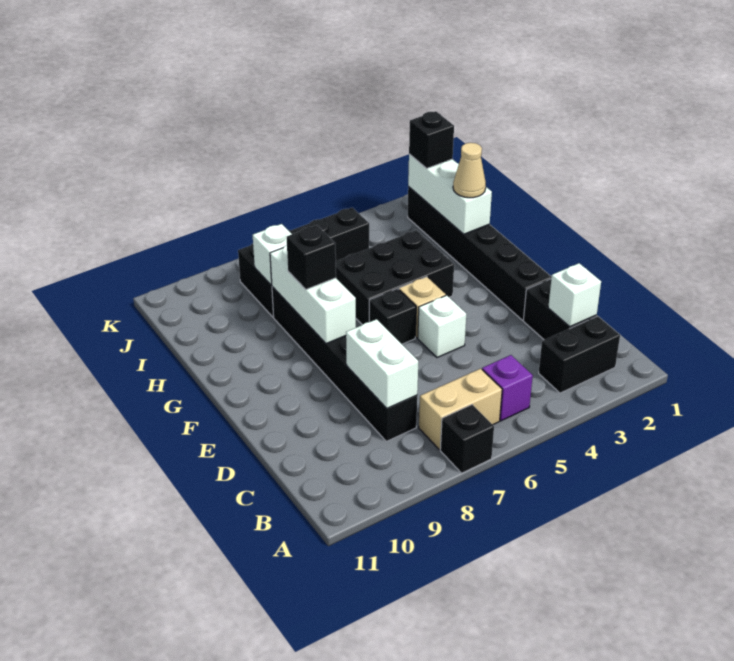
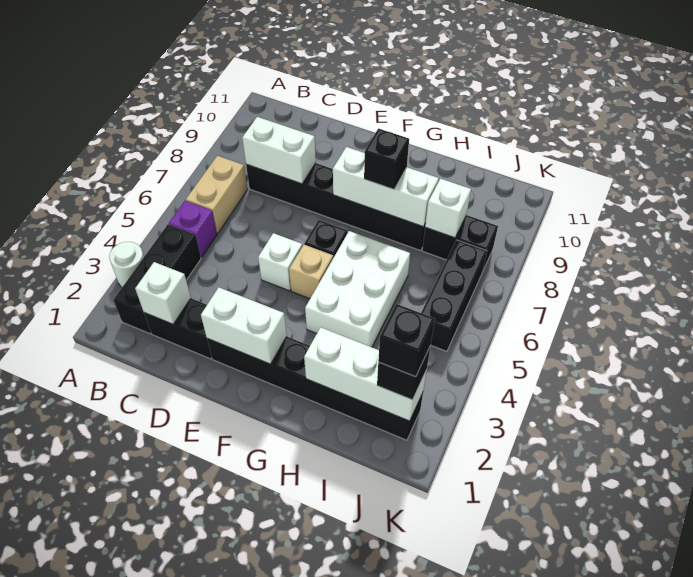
none -> white round brick A3 level 1
black brick A7 level 1 -> black brick J2 level 4
black brick B2:B3 level 1 -> black brick B2:B4 level 1
none -> white brick E2:F2 level 2
black brick G4:H6 level 1 -> white brick G4:H6 level 1
tan cone H2 level 3 -> none

